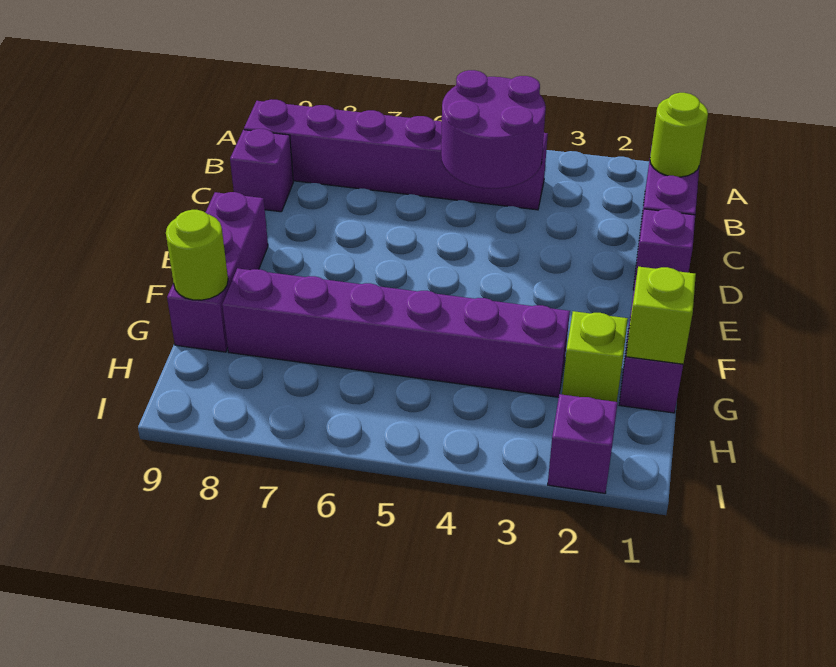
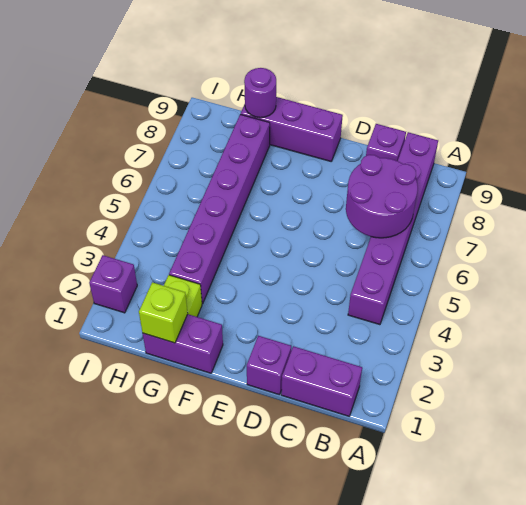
lime round brick B1 level 2 -> none
purple round brick B4:C5 level 2 -> purple round brick B6:C7 level 2
lime round brick G9 level 2 -> purple round brick G9 level 2

